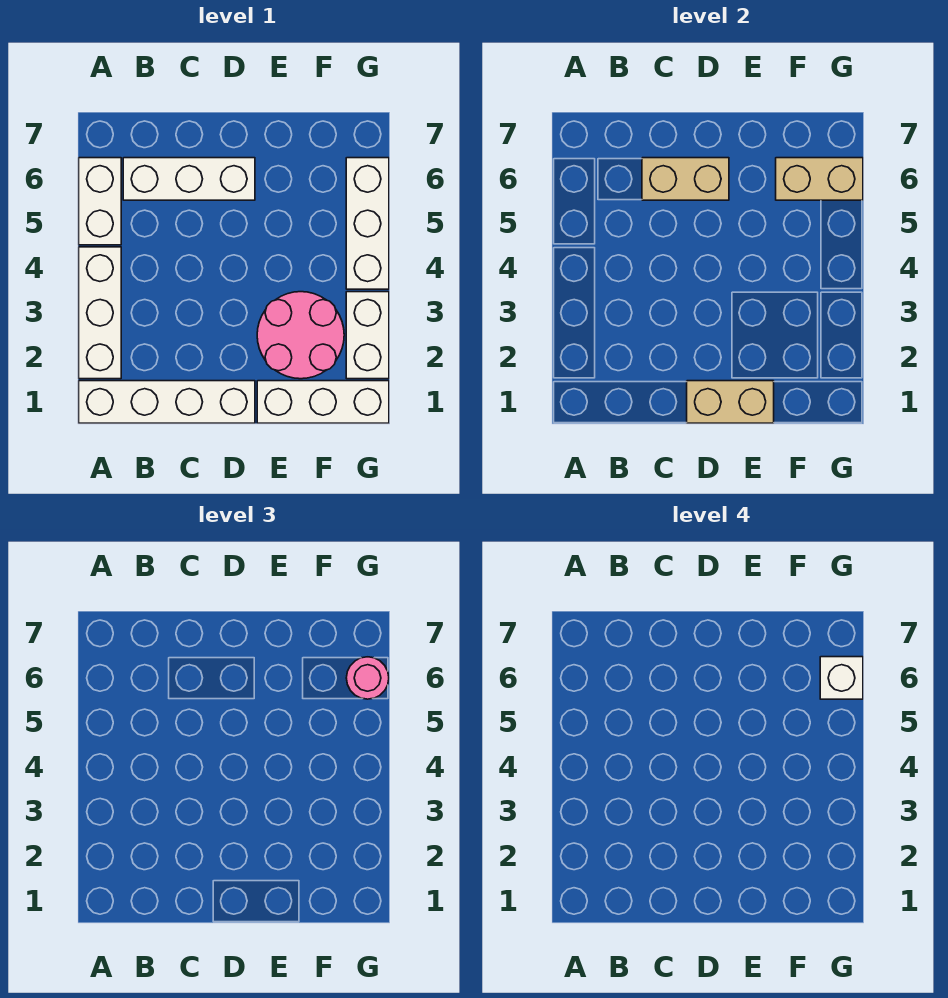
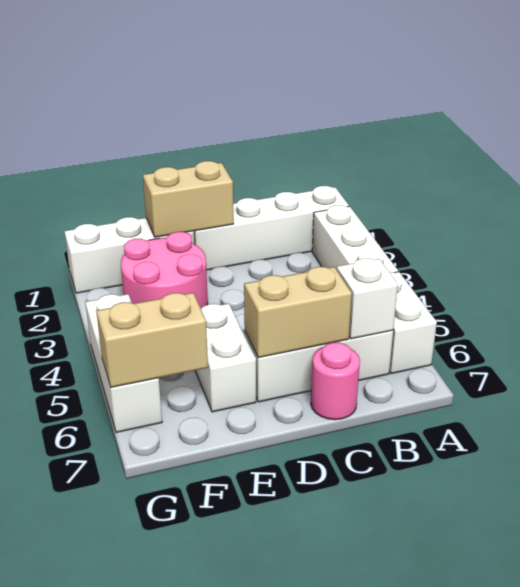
white brick G2:G3 level 1 -> white brick E5:E6 level 1
pink round brick G6 level 3 -> pink round brick C7 level 1
white brick G6 level 4 -> white brick B6 level 2

